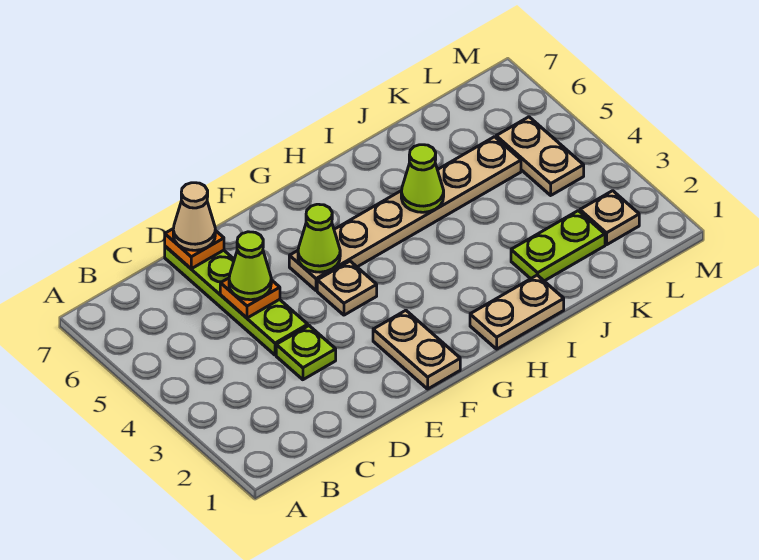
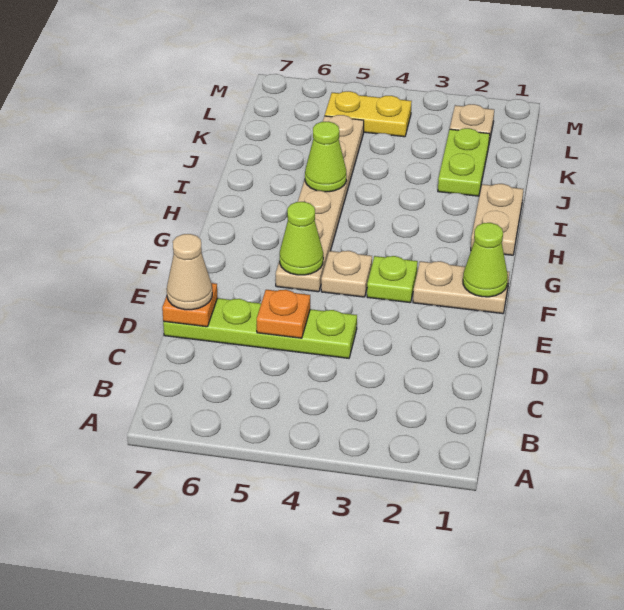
lime plate D3 level 1 -> lime plate F3 level 1
lime cone D5 level 3 -> lime cone F1 level 2
tan plate L4:L5 level 1 -> yellow plate L4:L5 level 1

